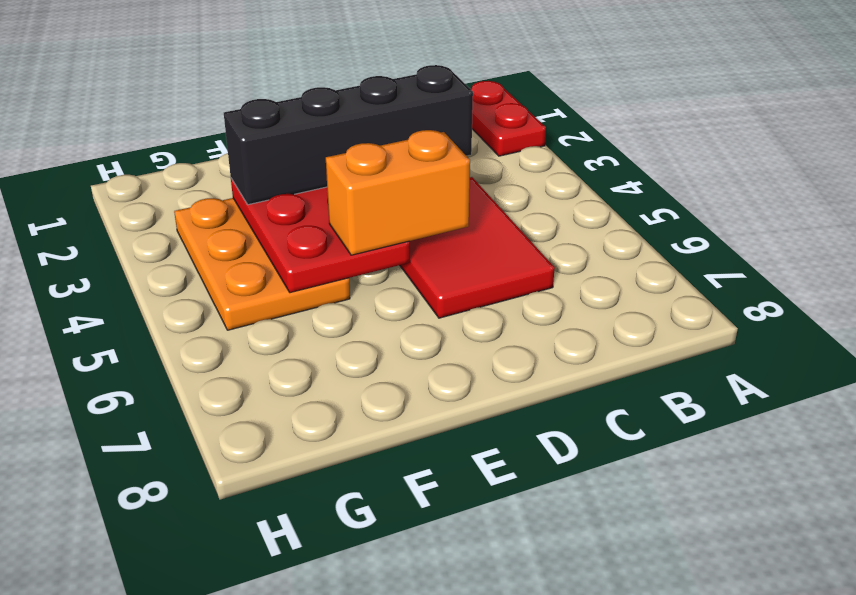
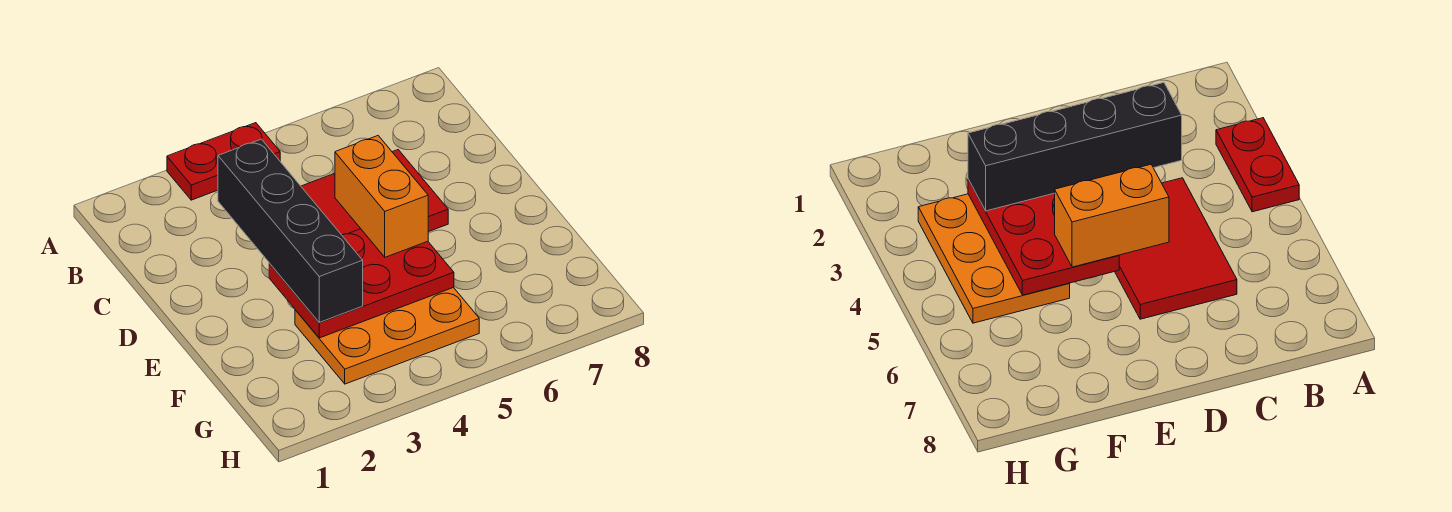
red plate A1:A2 level 1 -> red plate A3:A4 level 1

